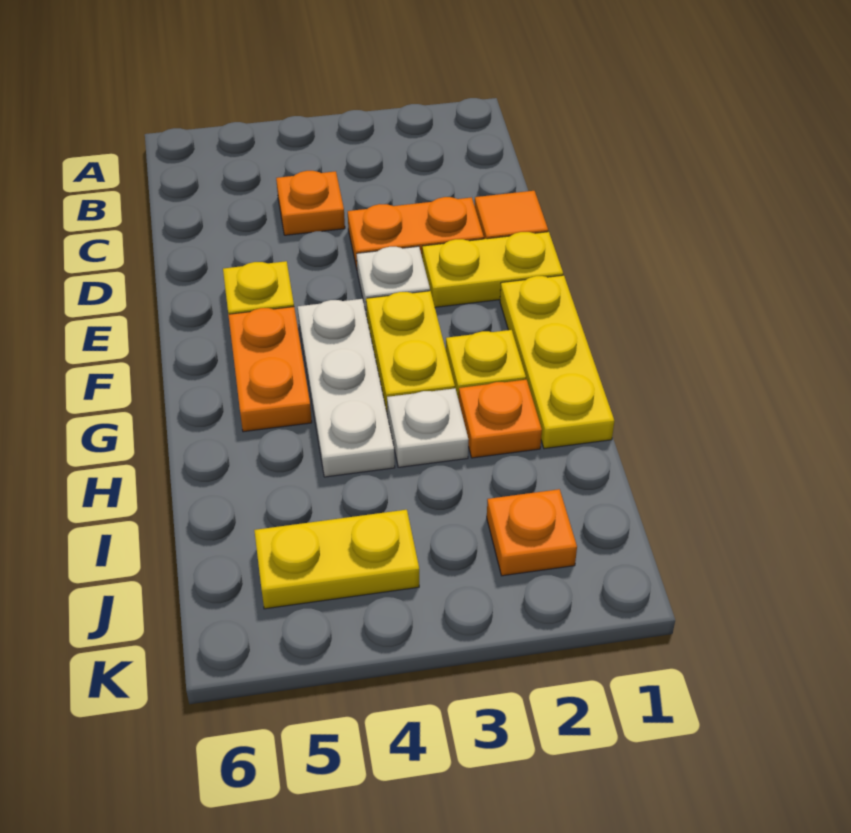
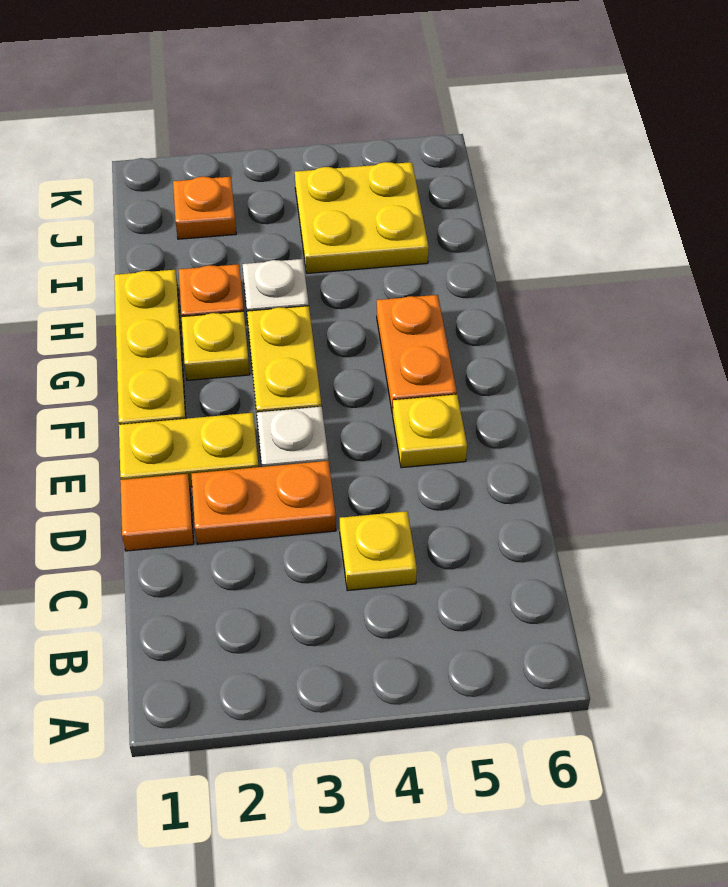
orange plate C4 level 1 -> yellow plate C4 level 1
white plate F4:H4 level 1 -> none
yellow plate J4:J5 level 1 -> yellow plate I4:J5 level 1

